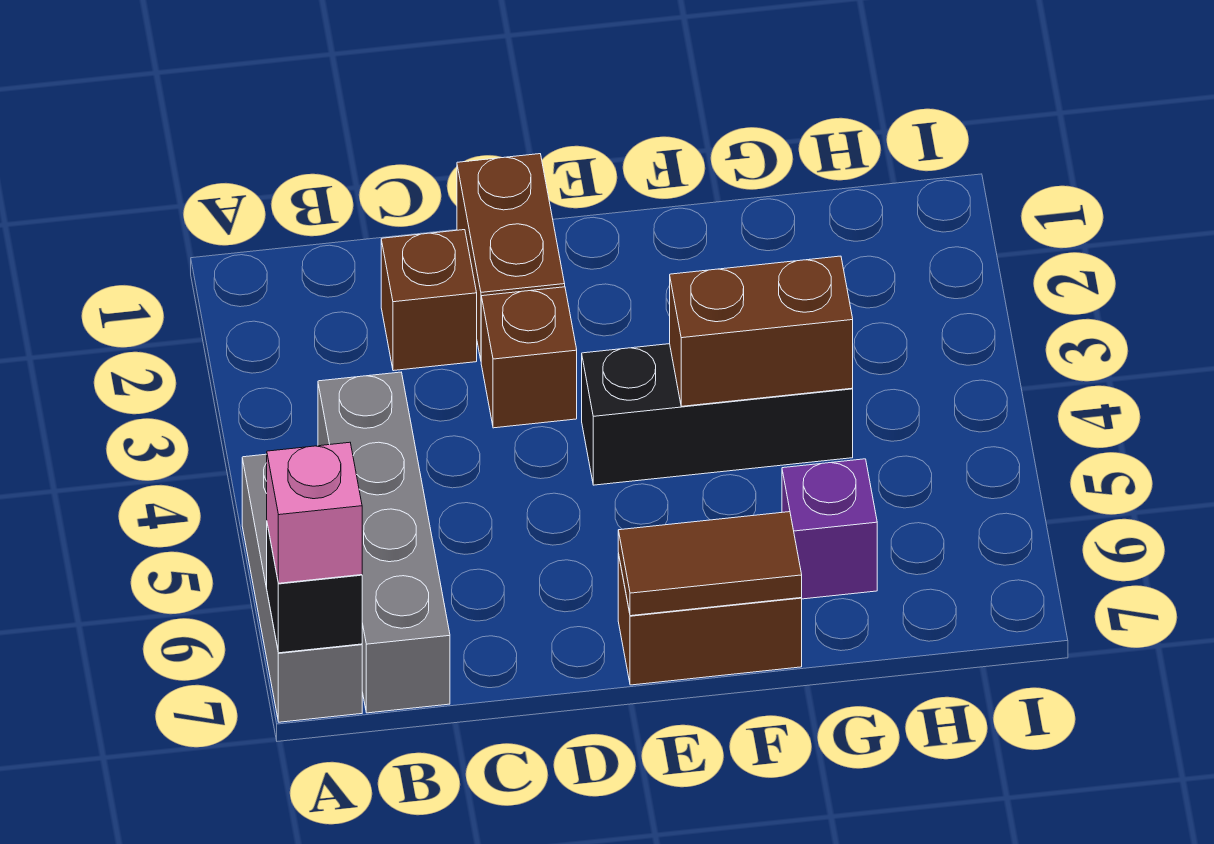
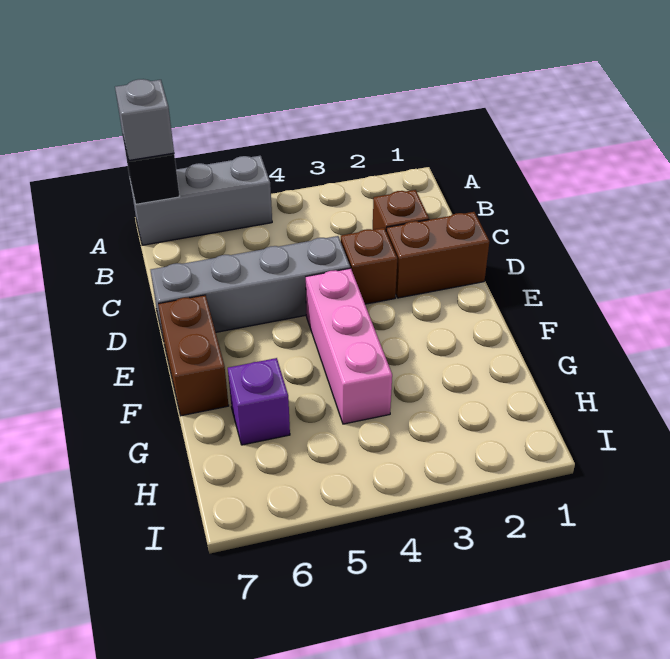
pink brick A7 level 3 -> grey brick A7 level 3
grey brick B4:B7 level 1 -> grey brick D4:D7 level 1
black brick E4:G4 level 1 -> pink brick E4:G4 level 1
brown tile E7:F7 level 2 -> none
brown brick F4:G4 level 2 -> none

